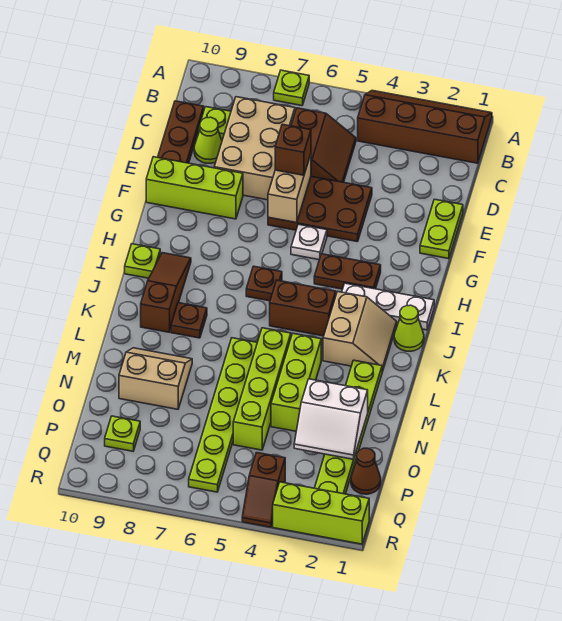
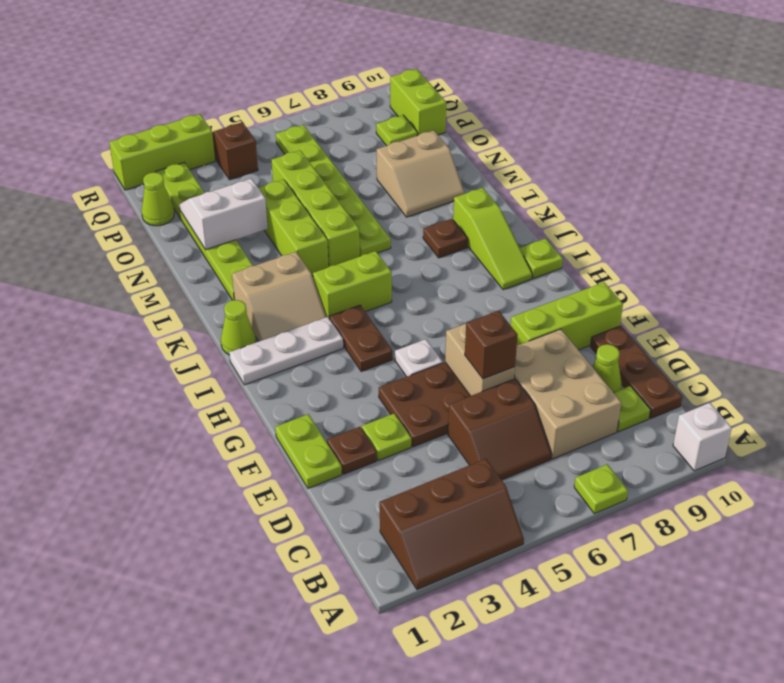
brown slope A1:B4 level 1 top B -> brown slope A2:B4 level 1 top B
none -> white brick A10 level 1
brown slope C5:D6 level 1 top 6 -> brown slope C5:D6 level 1 top D
none -> lime plate E3 level 1
brown plate H3:H4 level 1 -> brown plate H4:I4 level 1
brown plate I6 level 1 -> brown plate E2 level 1
brown slope I9:K9 level 1 top K -> lime slope I9:K9 level 1 top K
tan slope J2:K3 level 1 top 3 -> tan slope J2:K3 level 1 top K
brown brick J4:J5 level 1 -> lime brick J4:J5 level 1
brown cone P1 level 1 -> lime cone P1 level 1
none -> lime brick P10:Q10 level 1

